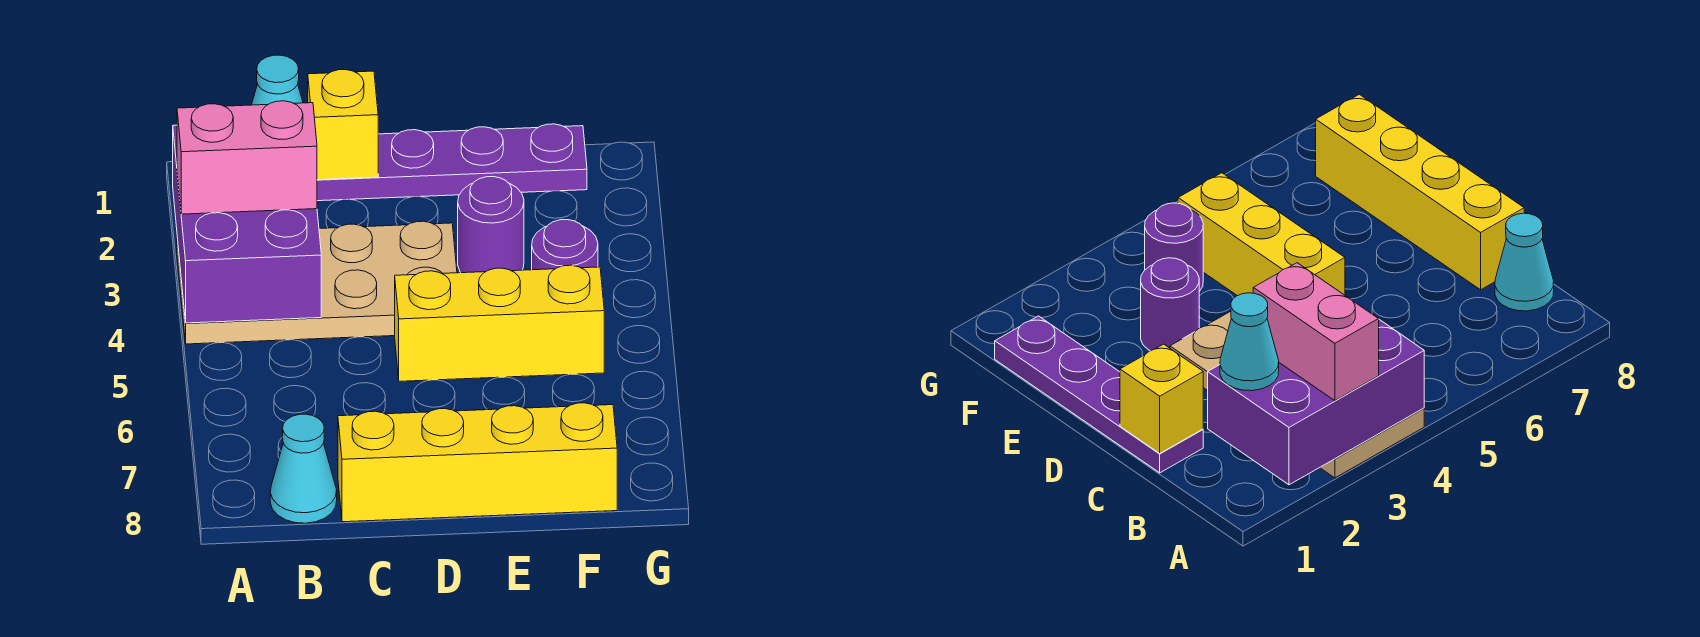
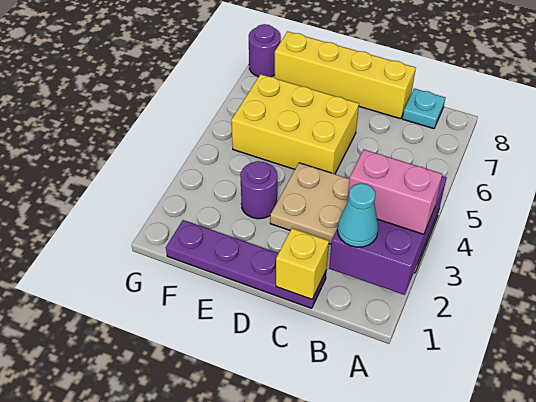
cyan cone B8 level 1 -> cyan plate B8 level 1
yellow brick D5:F5 level 1 -> yellow brick D5:F6 level 1
purple round brick F4 level 1 -> purple round brick G8 level 1

